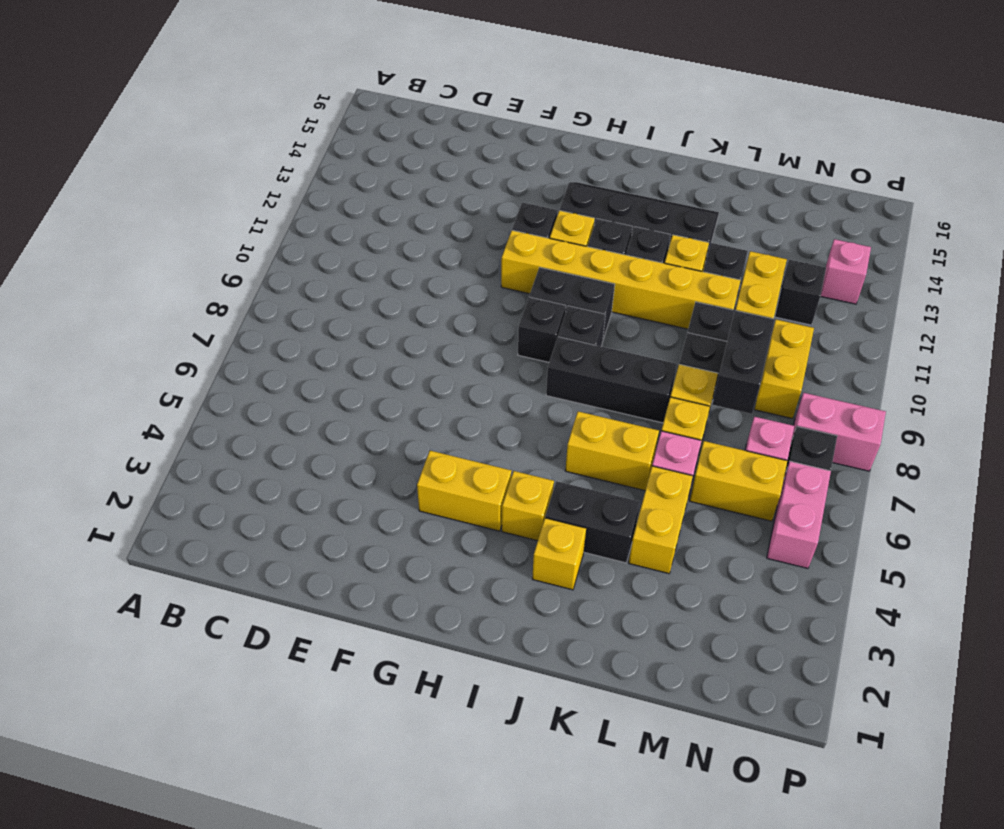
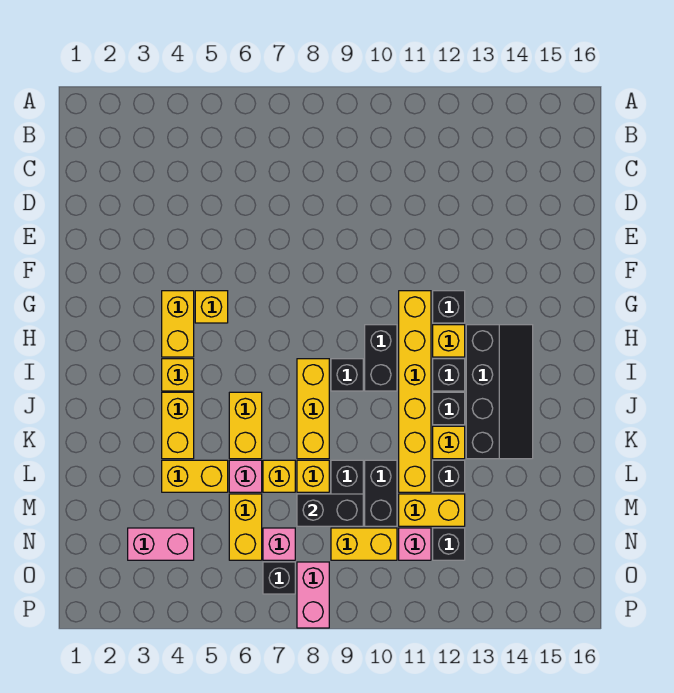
black brick H9 level 1 -> none
black brick I8:K8 level 1 -> yellow brick I8:K8 level 1
yellow brick J3 level 1 -> yellow brick G5 level 1
black brick J4:K4 level 1 -> yellow brick J4:K4 level 1
pink brick O5:O6 level 1 -> pink brick N3:N4 level 1
pink brick O13 level 1 -> pink brick N11 level 1

